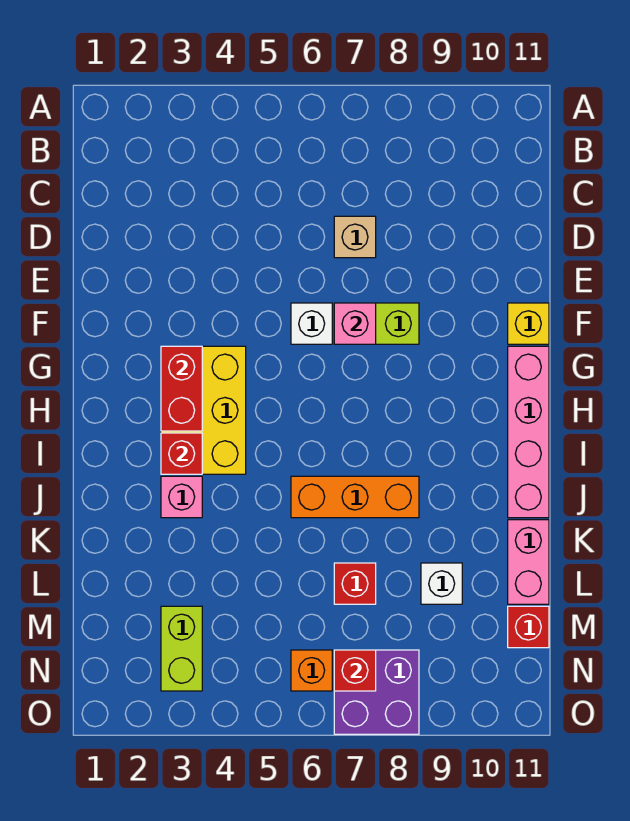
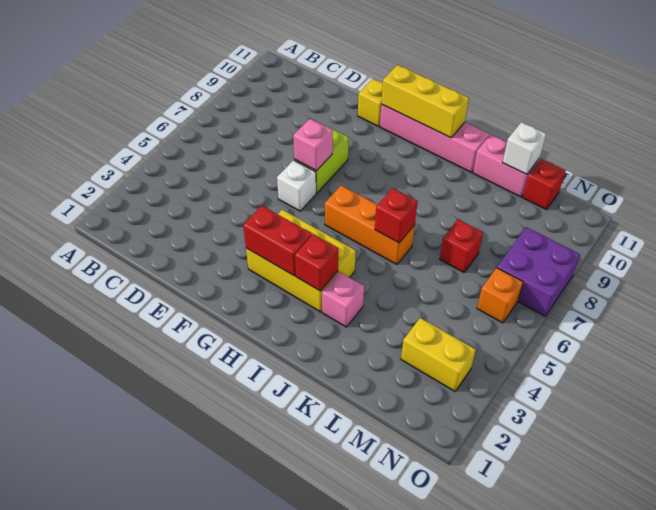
tan brick D7 level 1 -> none
none -> yellow brick G11:I11 level 2
orange brick J6:J8 level 1 -> orange brick H6:J6 level 1
white brick L9 level 1 -> white brick L11 level 2
lime brick M3:N3 level 1 -> yellow brick M3:N3 level 1
red brick N7 level 2 -> red brick J6 level 2

